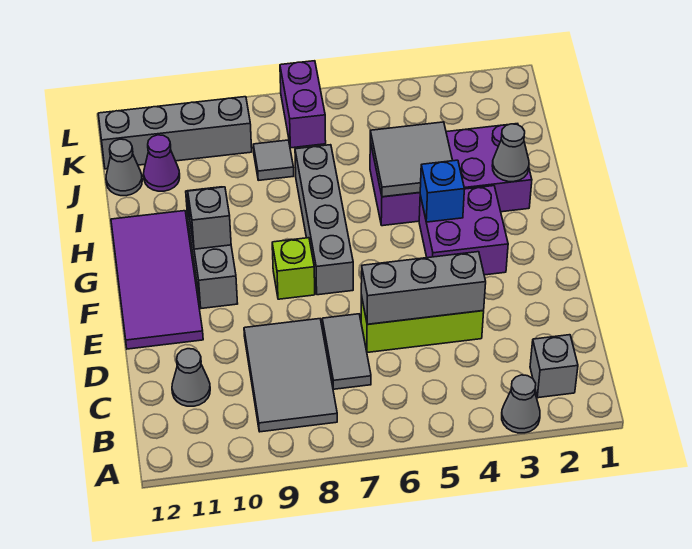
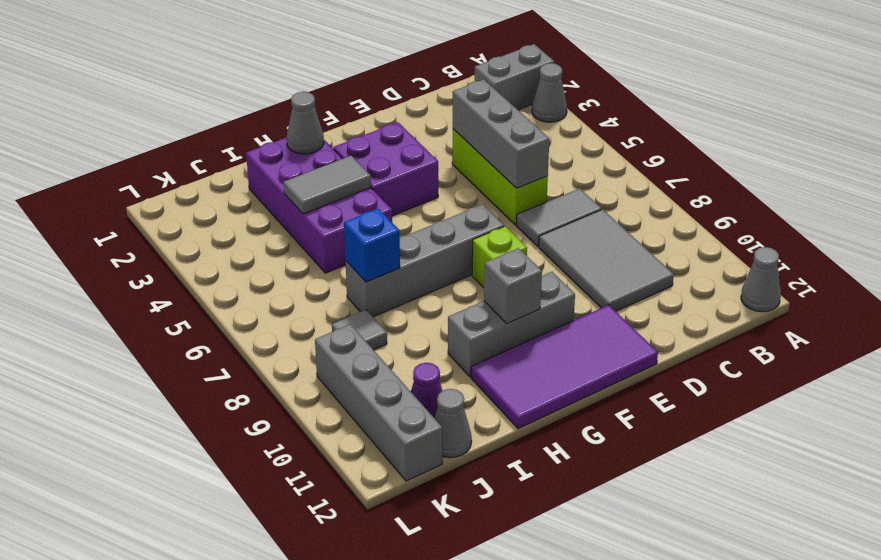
grey brick B2 level 1 -> grey brick A2:B2 level 1
grey tile B8:D9 level 1 -> grey tile C8:D10 level 1
grey cone C11 level 1 -> grey cone A12 level 1
blue brick G4 level 2 -> blue brick I7 level 2
grey tile H4:I5 level 2 -> grey tile H4:I4 level 2
purple brick K7:L7 level 1 -> none

